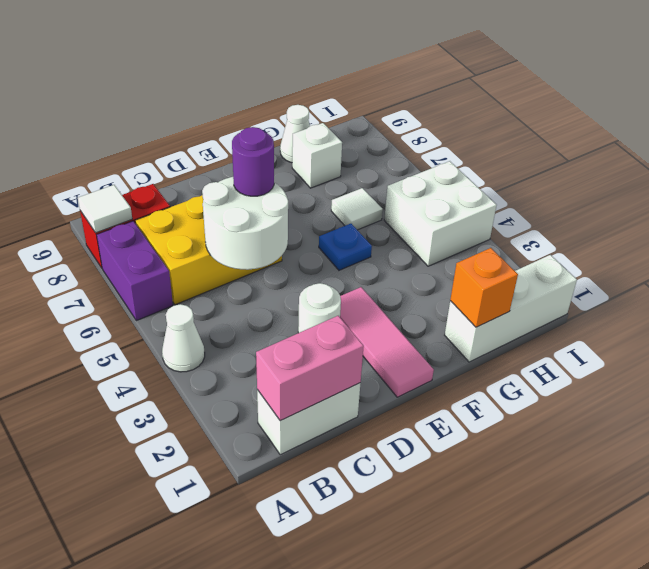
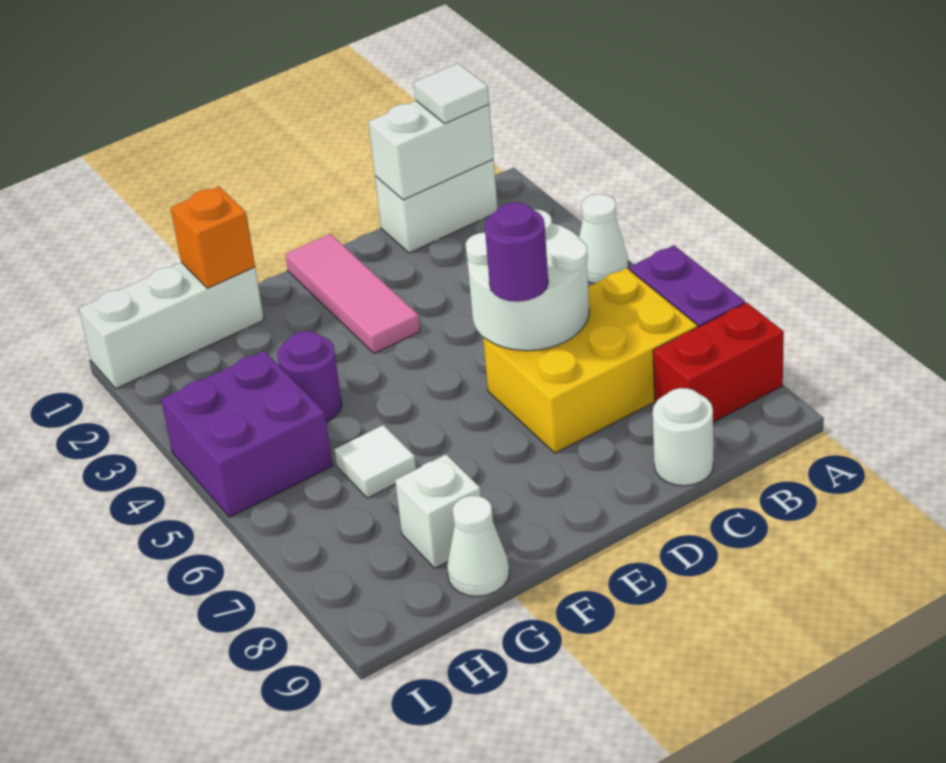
white tile A8 level 2 -> white tile B1 level 3
pink brick B1:C1 level 2 -> white brick B1:C1 level 2
white round brick D3 level 1 -> white round brick C9 level 1
blue plate F5 level 1 -> none
none -> purple round brick G4 level 1
white brick H4:I5 level 1 -> purple brick H4:I5 level 1

